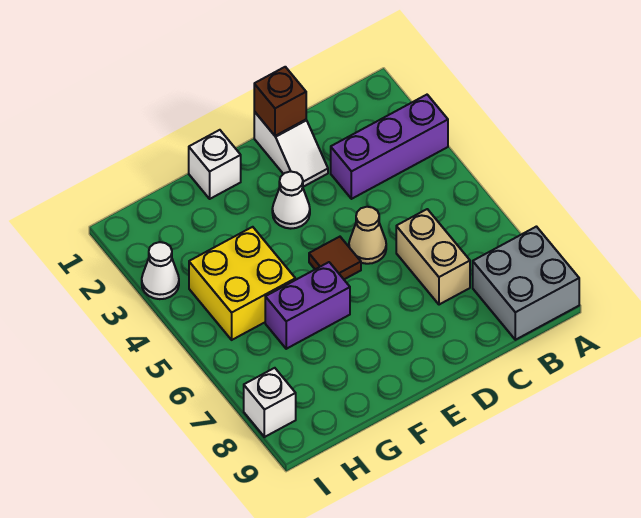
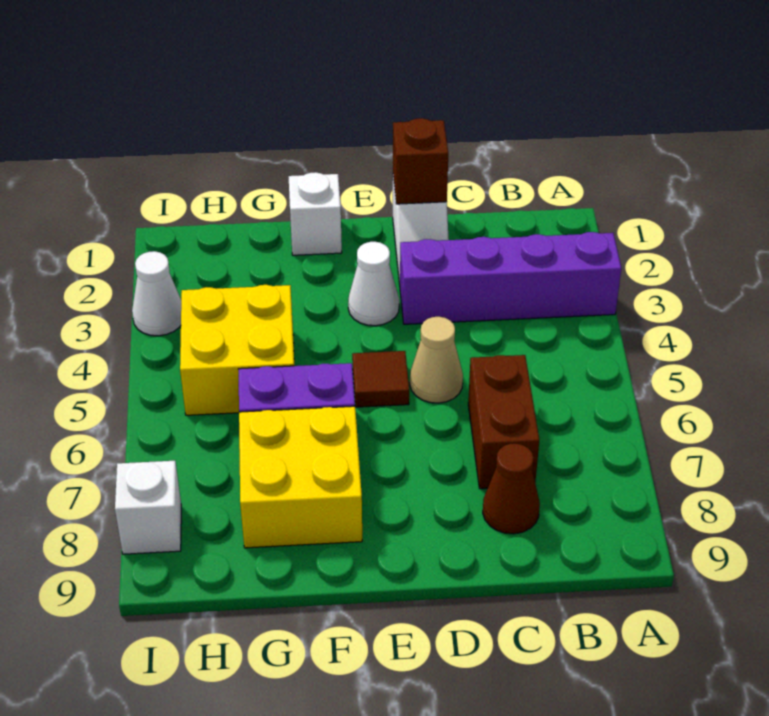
purple brick A3:C3 level 1 -> purple brick A3:D3 level 1
grey brick A8:B9 level 1 -> none
tan brick C6:C7 level 1 -> brown brick C6:C7 level 1
none -> brown cone C8 level 1
none -> yellow brick F7:G8 level 1

